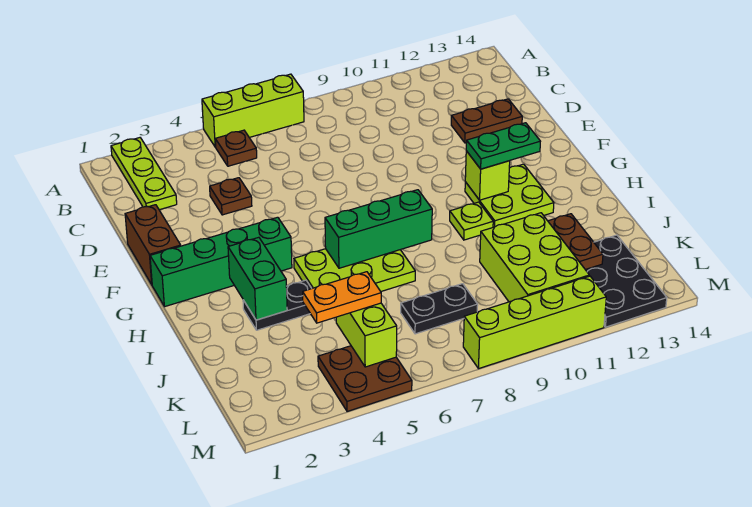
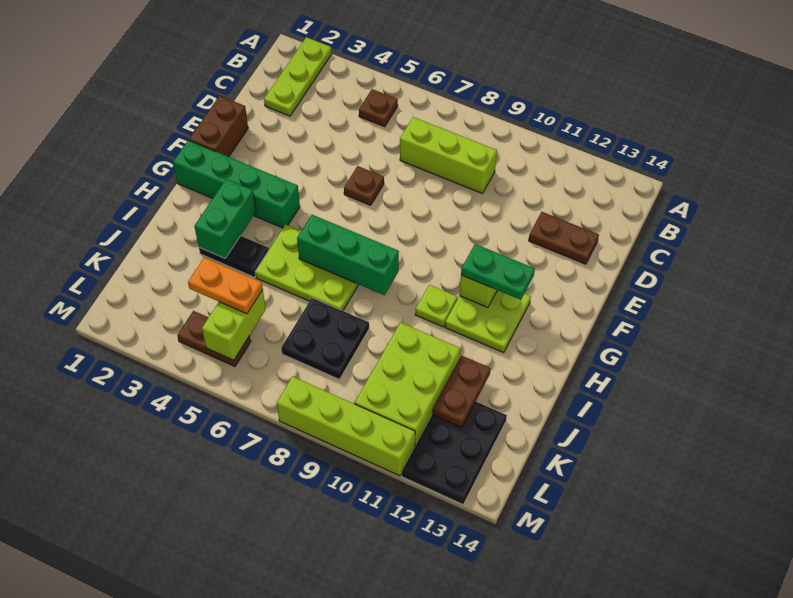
lime brick A5:A7 level 1 -> lime brick C7:C9 level 1
brown plate D4 level 1 -> brown plate E6 level 1
black plate K7:K8 level 1 -> black plate J7:K8 level 1
brown plate L4:M5 level 1 -> brown plate L4:L5 level 1

